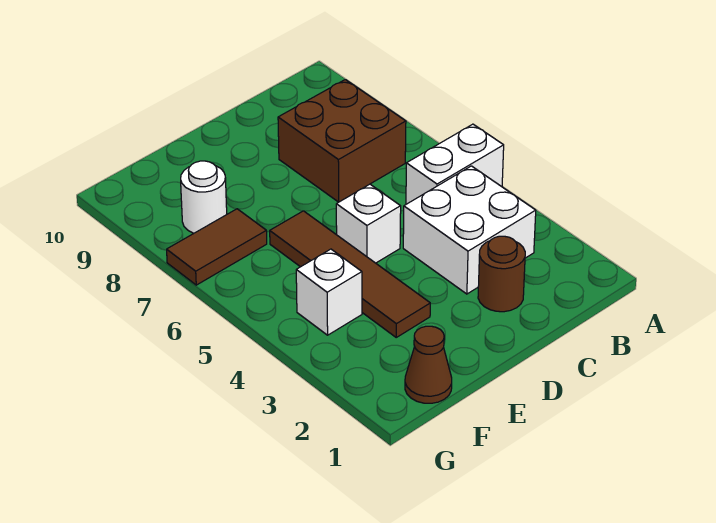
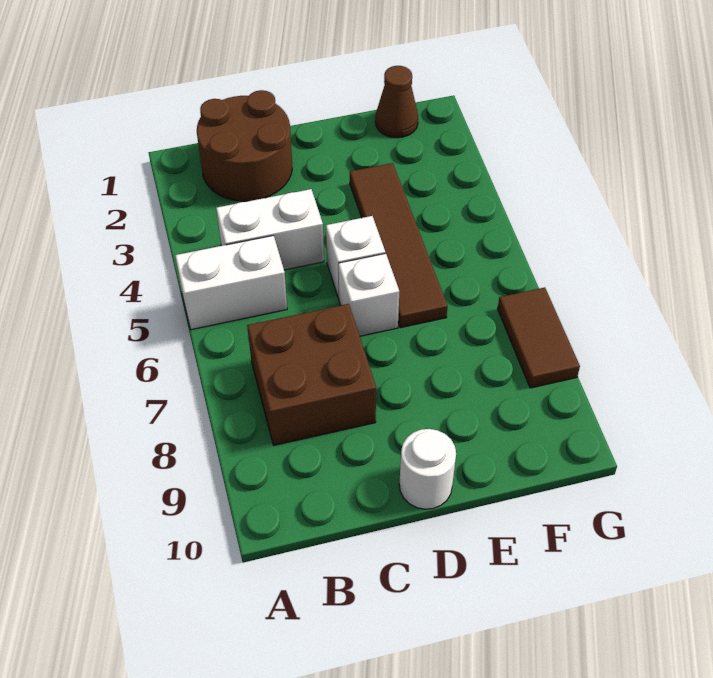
white brick B3:C4 level 1 -> white brick B4:C4 level 1
brown round brick C2 level 1 -> brown round brick B1:C2 level 1
white brick F4 level 1 -> white brick D6 level 1
brown tile F7:G7 level 1 -> brown tile G7:G8 level 1
white round brick F8 level 1 -> white round brick D10 level 1

